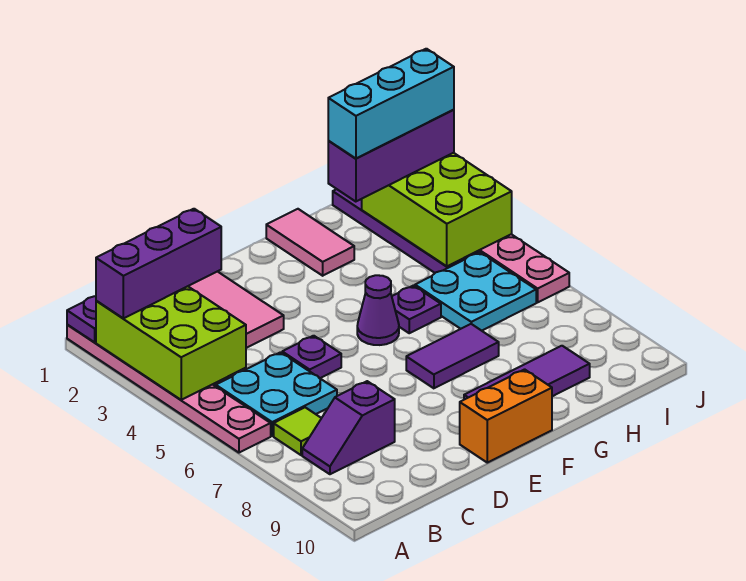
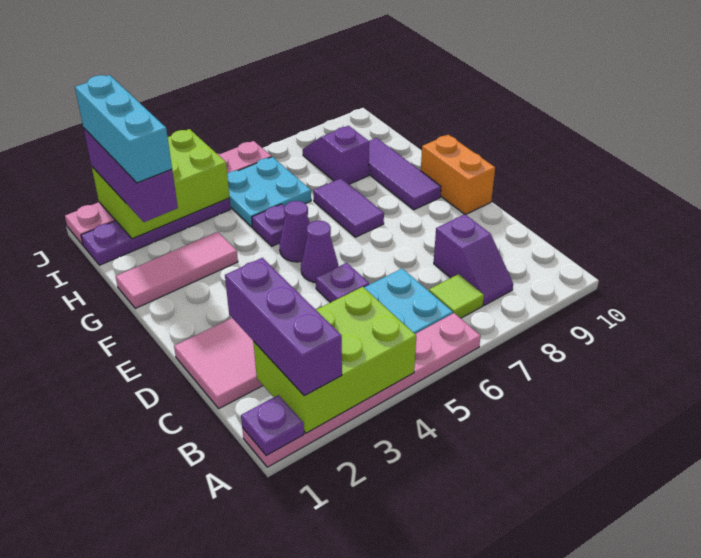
none -> purple cone E5 level 1
pink tile G1:G2 level 1 -> pink tile G1:G3 level 1
none -> purple slope H8:I8 level 1 top H

